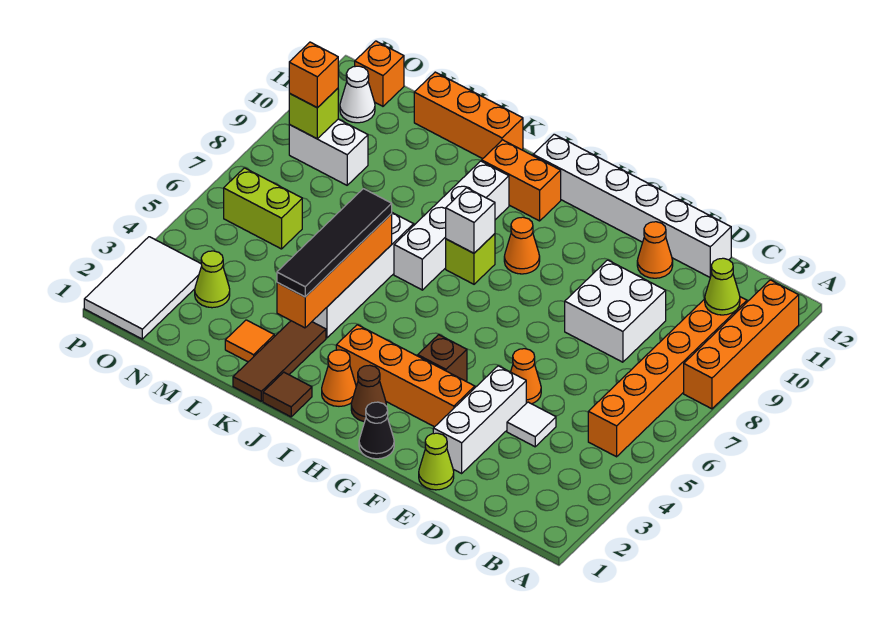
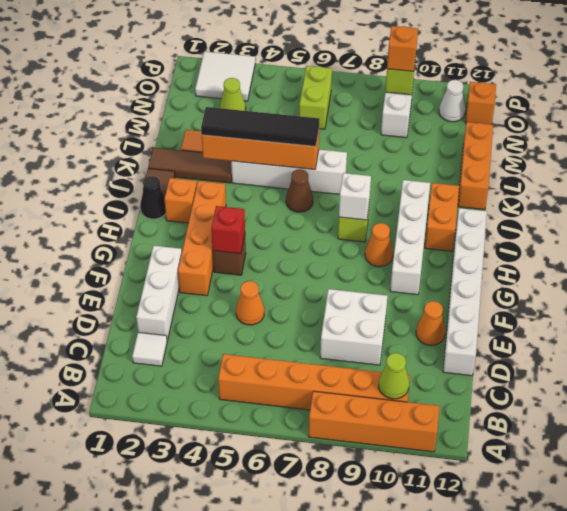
white tile D4 level 1 -> white tile C2 level 1
lime cone E1 level 1 -> none
white brick E2:E4 level 1 -> white brick D2:F2 level 1
black cone G1 level 1 -> black cone I1 level 1
none -> red brick G4 level 2
brown cone H2 level 1 -> brown cone J6 level 1
orange cone I2 level 1 -> orange brick I2 level 1
white brick J7:J10 level 1 -> white brick G10:J10 level 1
white tile O1:P3 level 1 -> white tile O2:P3 level 1

